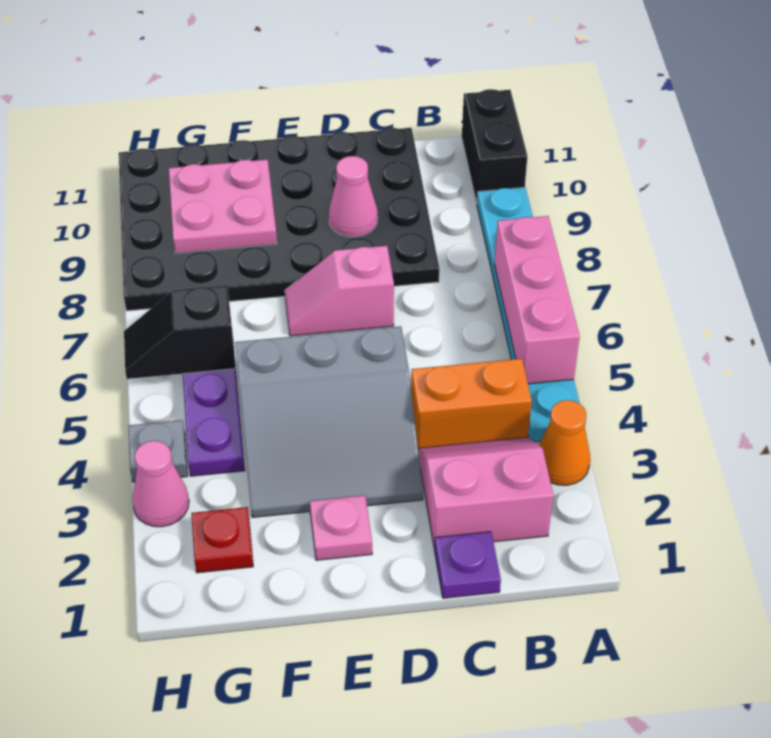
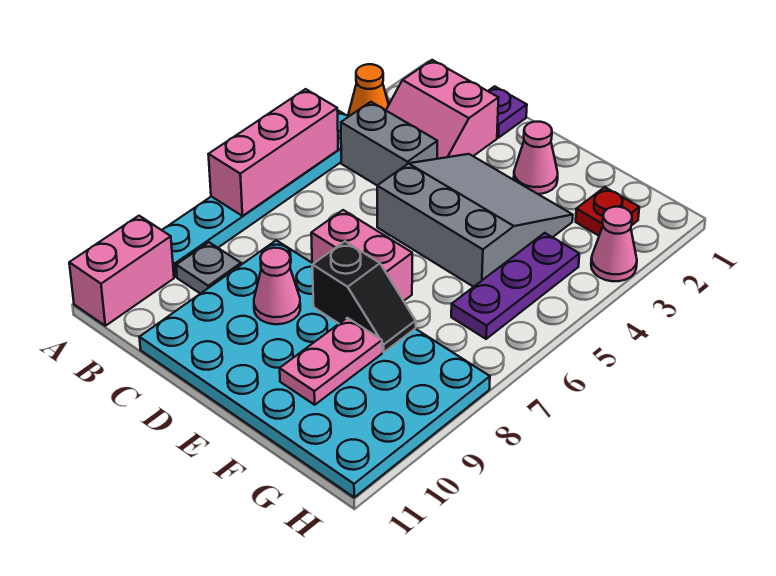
black brick A10:A11 level 1 -> pink brick A10:A11 level 1
orange brick B4:C4 level 1 -> grey brick B4:C4 level 1
black plate C8:H11 level 1 -> cyan plate C8:H11 level 1
pink slope D7:E7 level 1 top D -> pink brick D7:E7 level 1
pink plate E2 level 1 -> pink cone E2 level 1
pink plate F9:G10 level 2 -> pink plate F9:F10 level 2
black slope G6:H6 level 2 top G -> black slope E8:F8 level 2 top E
grey plate H4 level 1 -> grey plate B9 level 1

